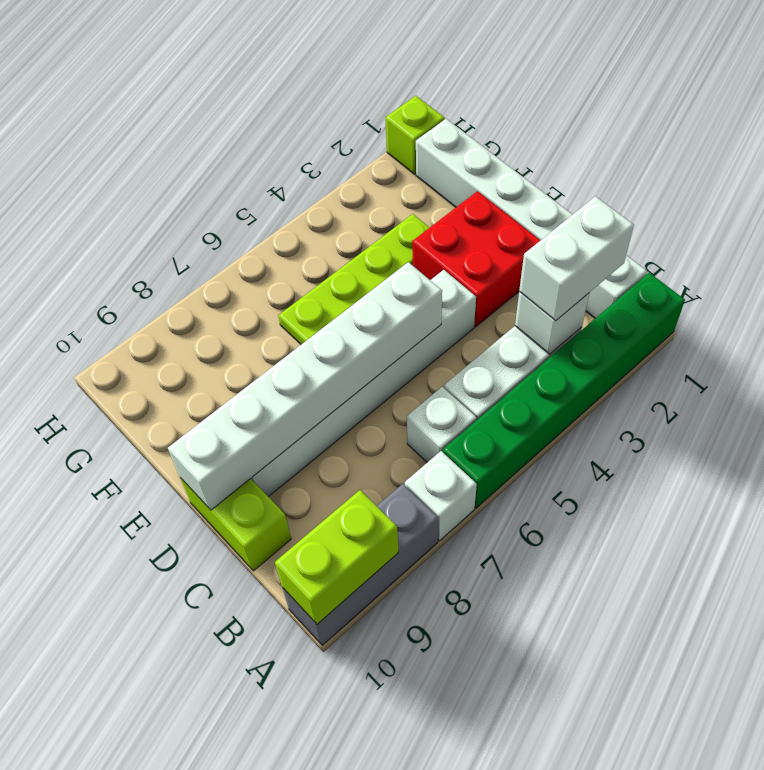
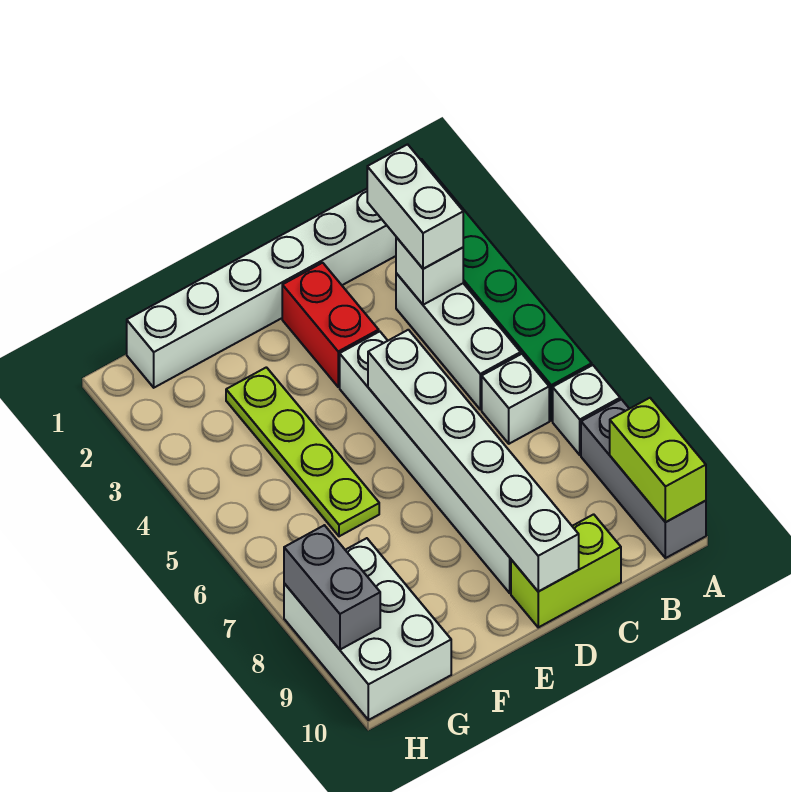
red brick D2:E3 level 1 -> red brick D2:D3 level 1
none -> white brick G8:H10 level 1
lime brick H1 level 1 -> none
none -> grey brick H8:H9 level 2

